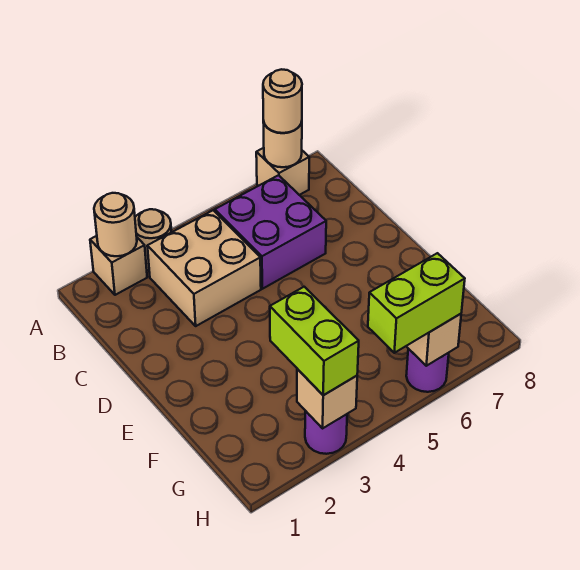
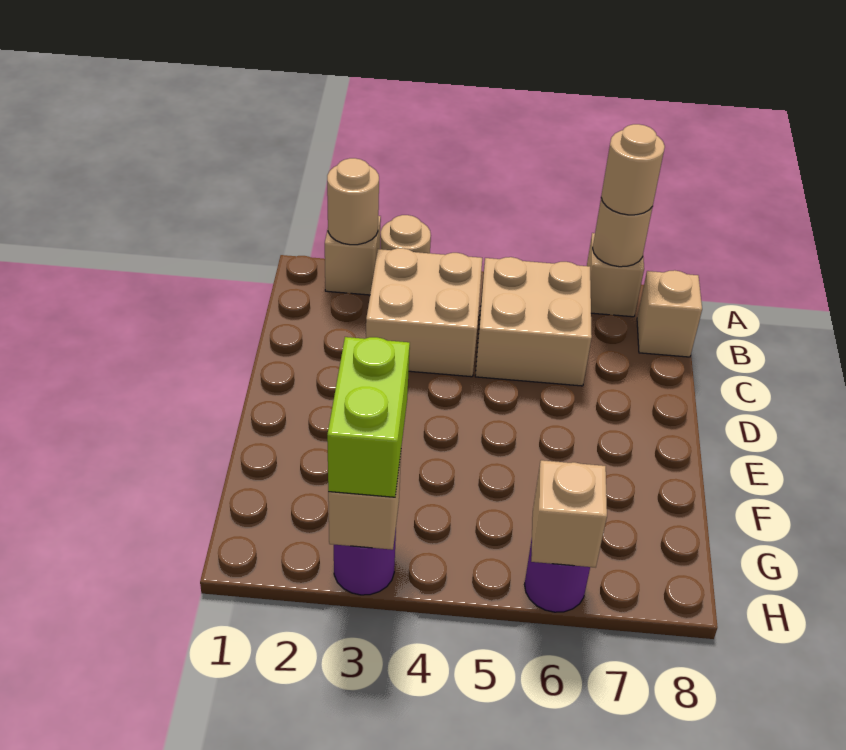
purple brick B5:C6 level 1 -> tan brick B5:C6 level 1
none -> tan brick B8 level 1
lime brick H5:H6 level 3 -> none

